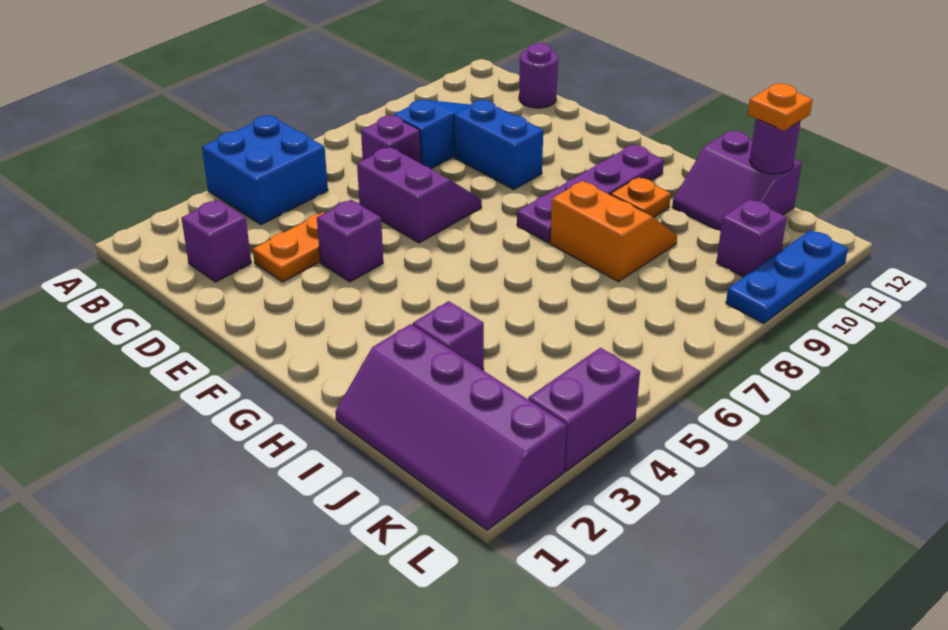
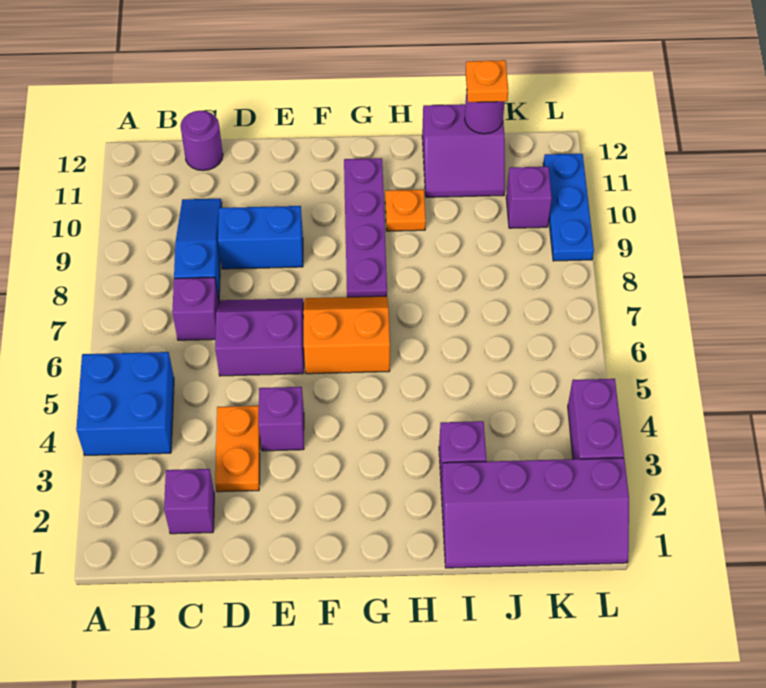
orange slope H8:I9 level 1 top 8 -> orange slope F6:G7 level 1 top 6

